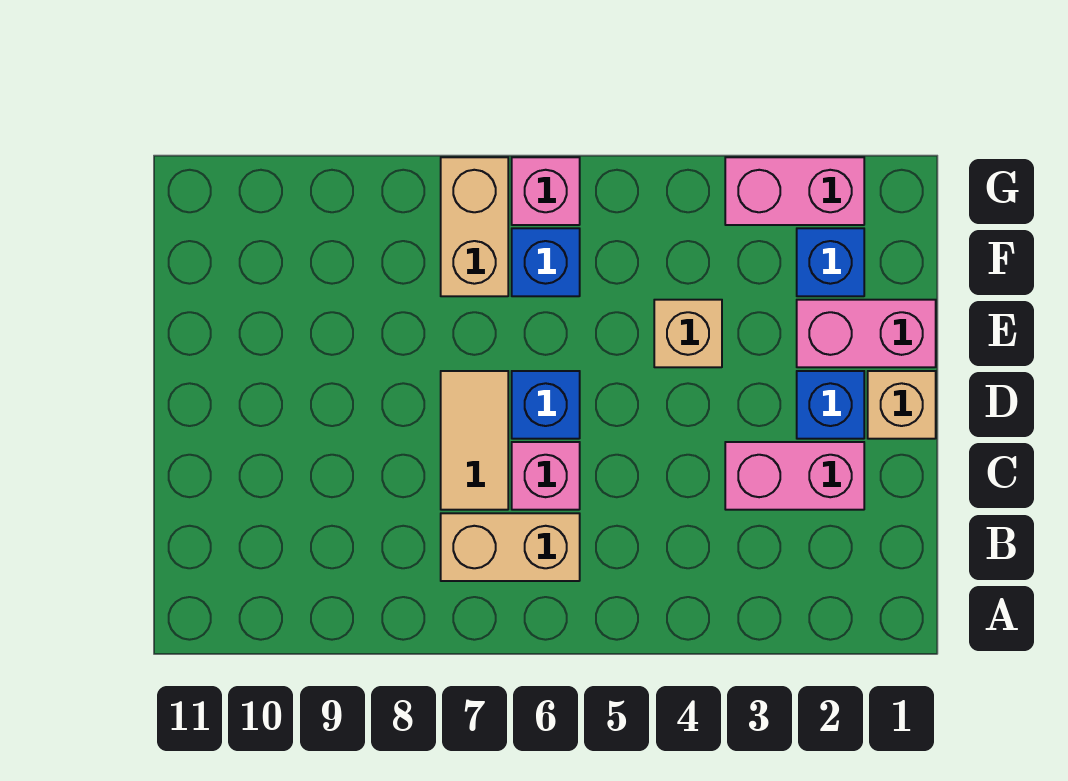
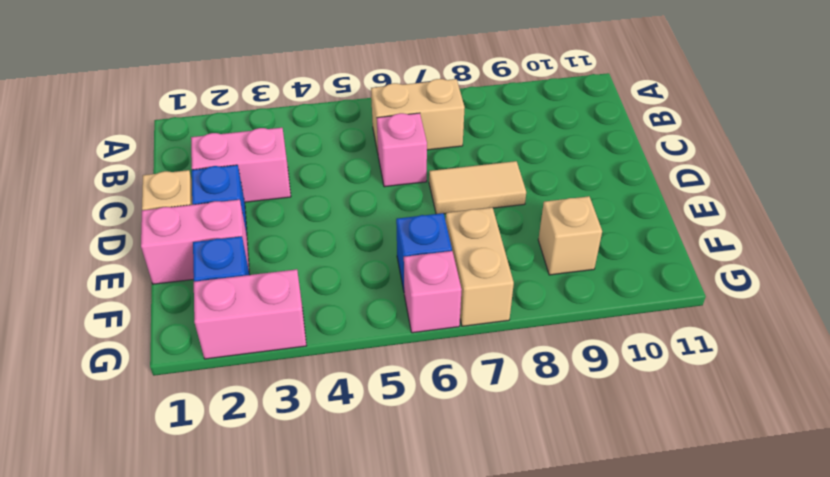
tan tile C7:D7 level 1 -> tan tile D7:D8 level 1
blue brick D6 level 1 -> none
tan brick E4 level 1 -> tan brick F9 level 1

